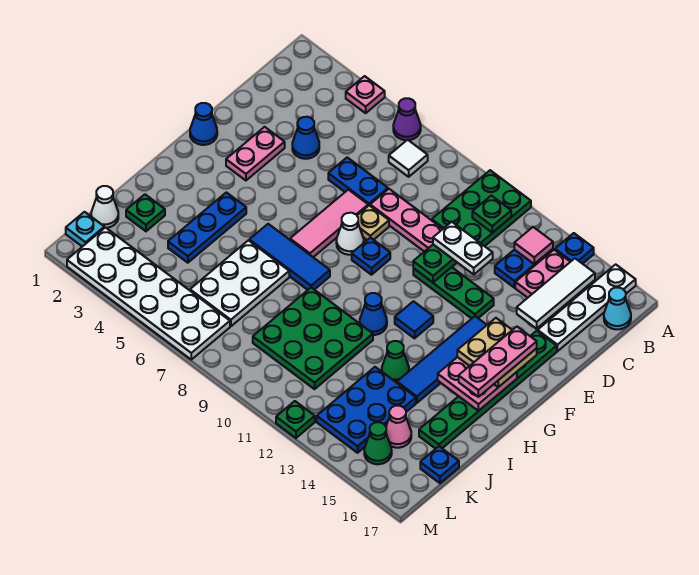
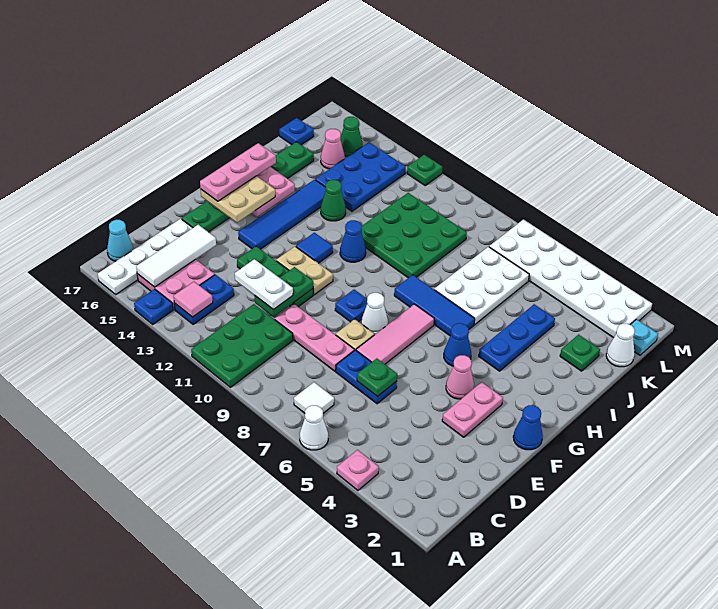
purple cone A6 level 1 -> white cone A6 level 1
green plate B11 level 2 -> green plate D6 level 2
blue cone D4 level 1 -> blue cone G5 level 1
none -> pink cone F4 level 1
none -> tan plate F11:F12 level 1

